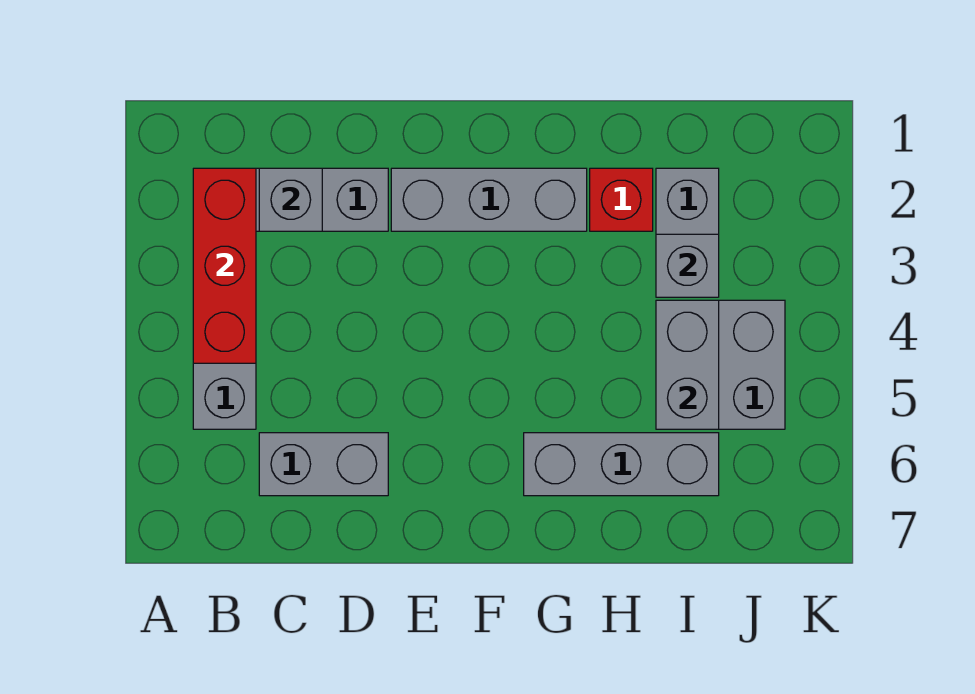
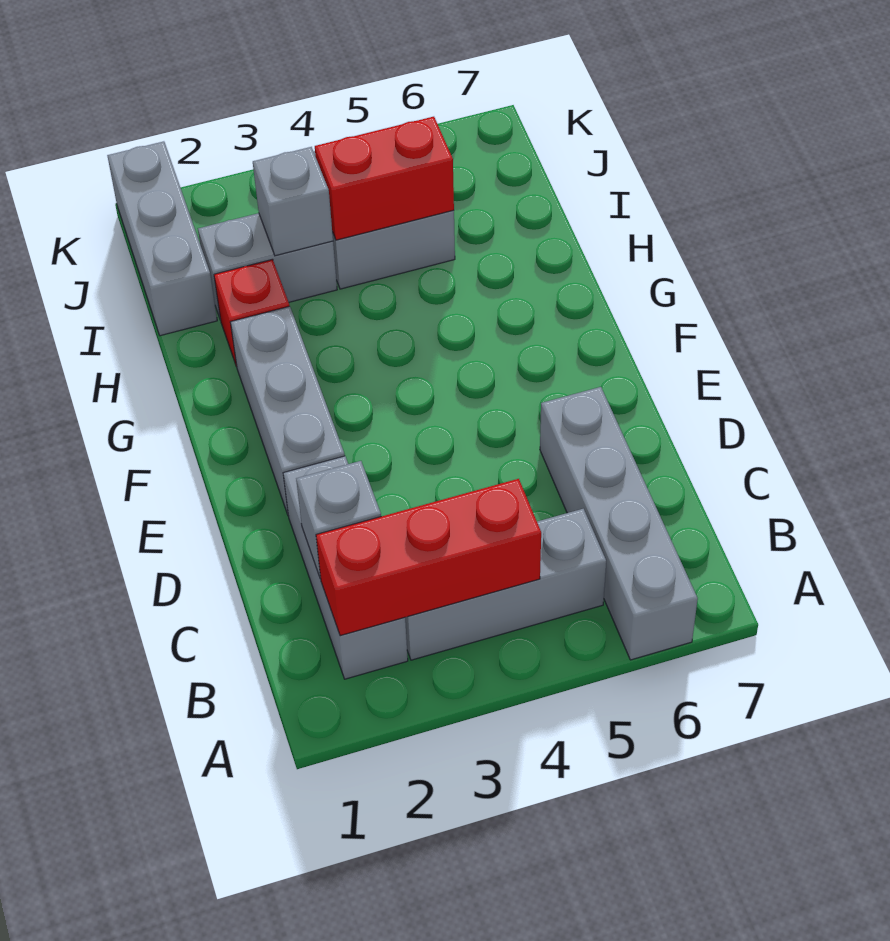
grey brick C6:D6 level 1 -> grey brick A6:D6 level 1
grey brick G6:I6 level 1 -> grey brick I1:K1 level 1
grey brick I4:I5 level 2 -> red brick I4:I5 level 2

